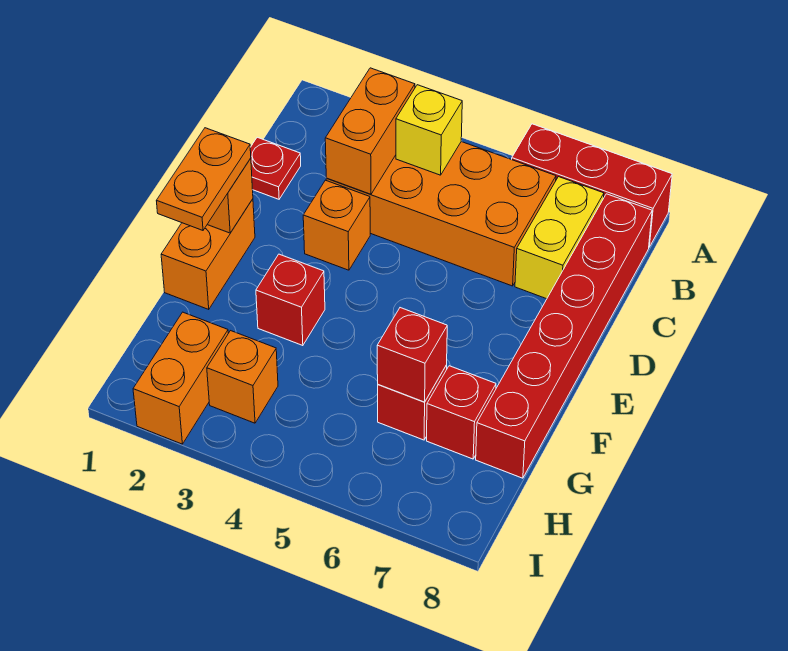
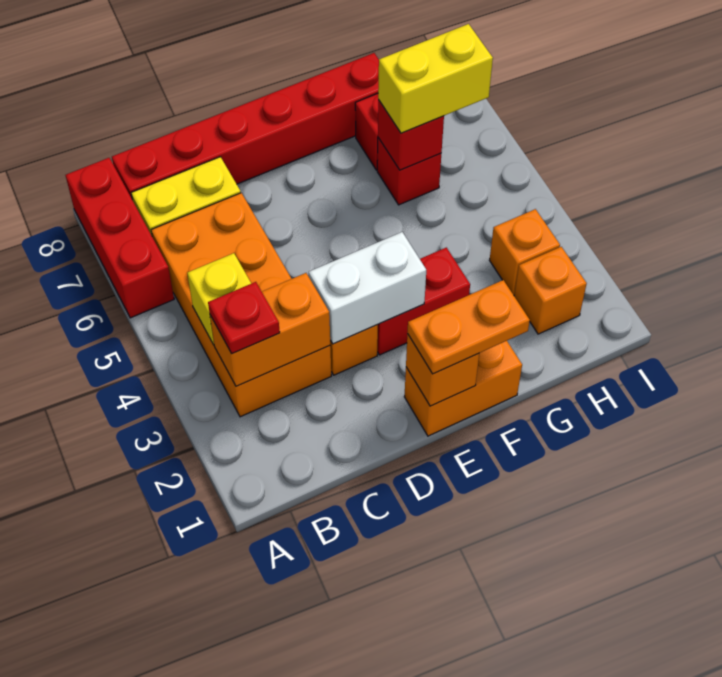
red plate C1 level 1 -> red plate B3 level 3
none -> white brick D3:E3 level 2
red brick F3 level 1 -> red brick E3:F3 level 1
none -> yellow brick G6:H6 level 3
orange brick H2:I2 level 1 -> orange brick H2 level 1

